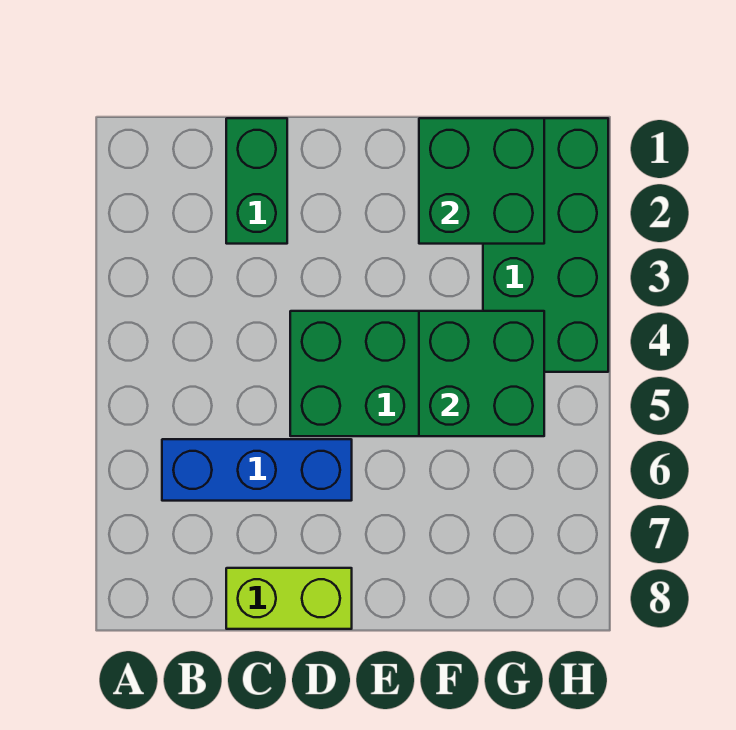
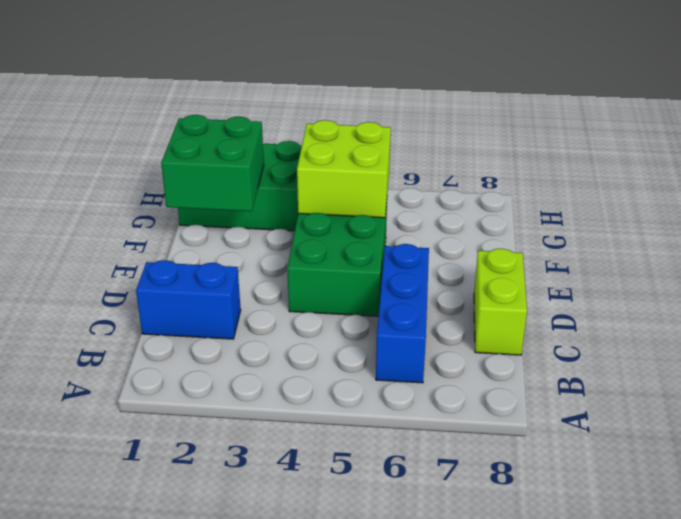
green brick C1:C2 level 1 -> blue brick C1:C2 level 1
green brick F4:G5 level 2 -> lime brick F4:G5 level 2

